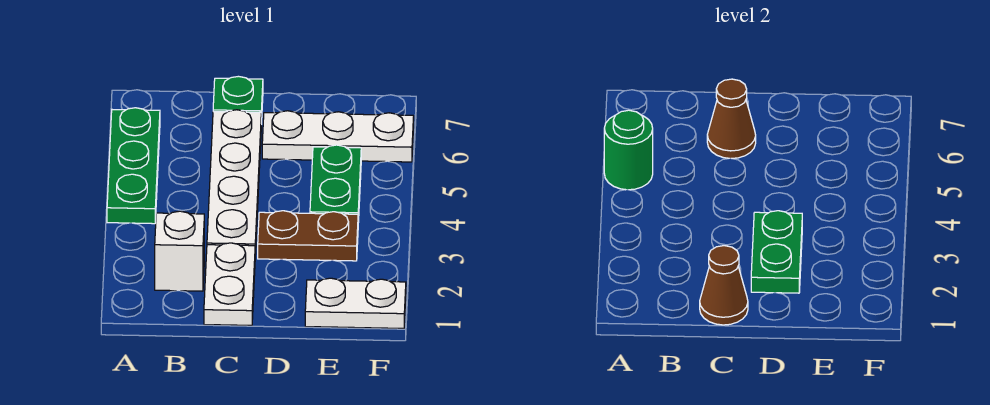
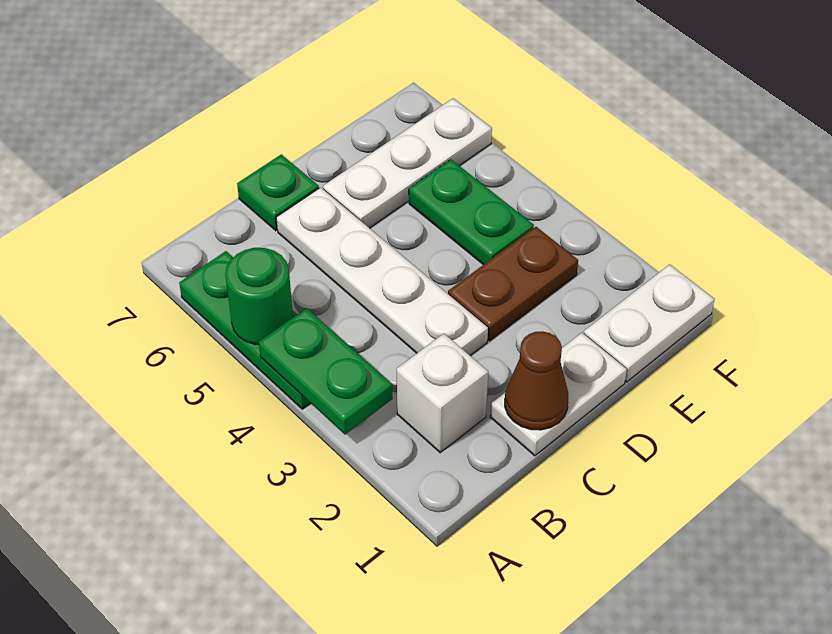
white plate C1:C2 level 1 -> white plate C1:D1 level 1
brown cone C6 level 2 -> none
green plate D2:D3 level 2 -> green plate A3:A4 level 2

